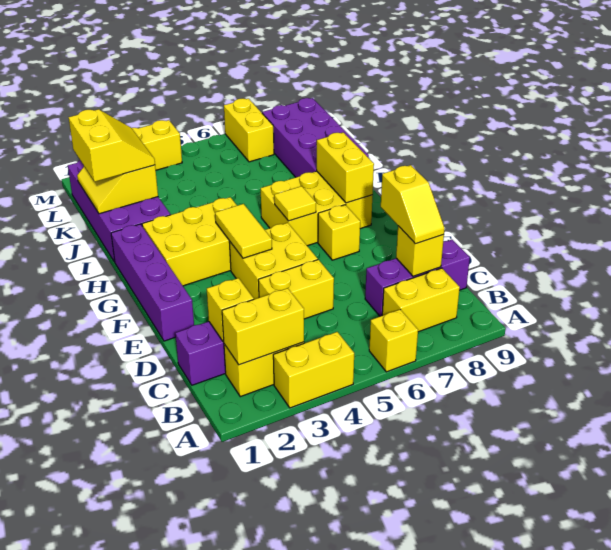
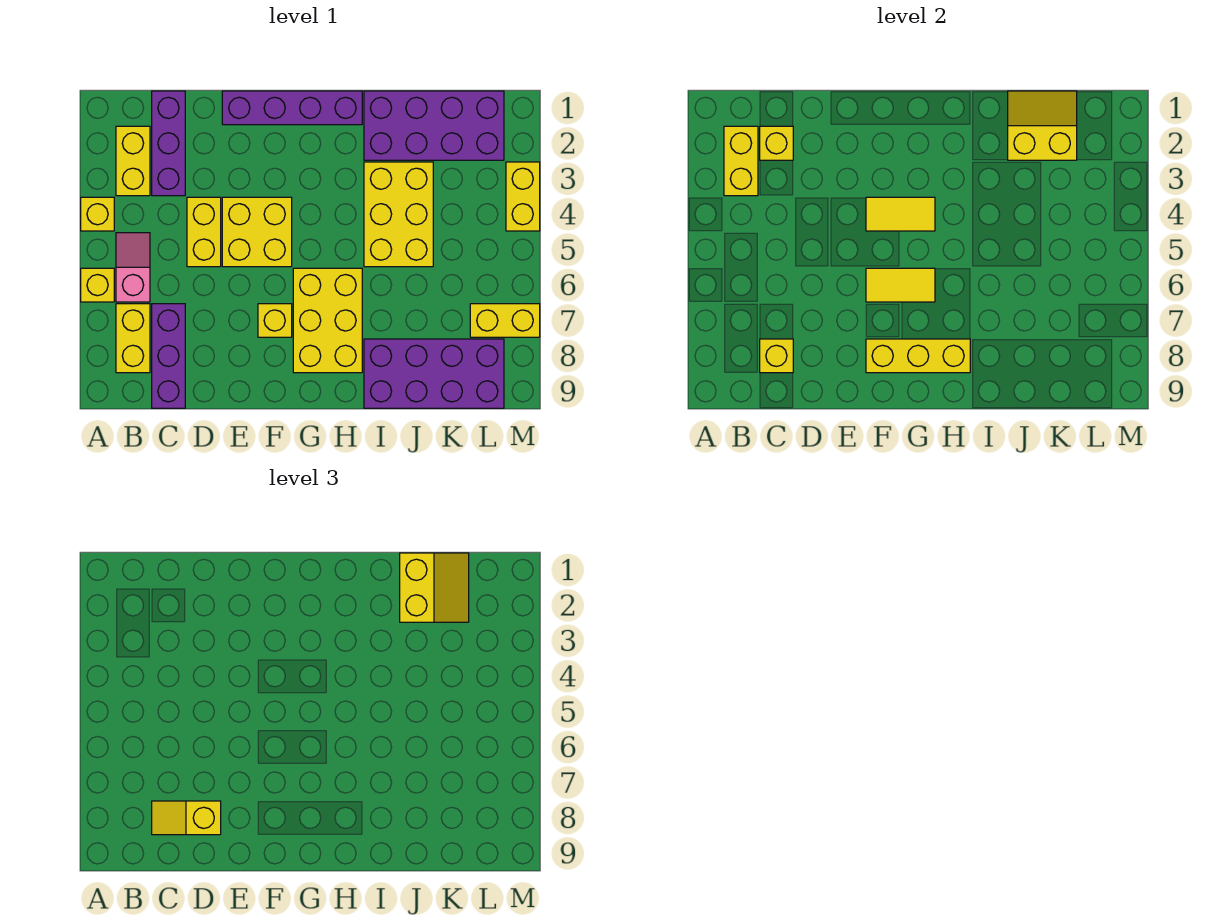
yellow brick A3:A4 level 1 -> yellow brick A4 level 1
none -> pink slope B5:B6 level 1 top 6
yellow brick G2:H4 level 1 -> yellow brick I3:J5 level 1
yellow tile G6 level 2 -> yellow tile F6:G6 level 2
yellow brick G8:H8 level 2 -> yellow brick F8:H8 level 2
yellow slope J1:K2 level 3 top 1 -> yellow slope J1:K2 level 3 top J

